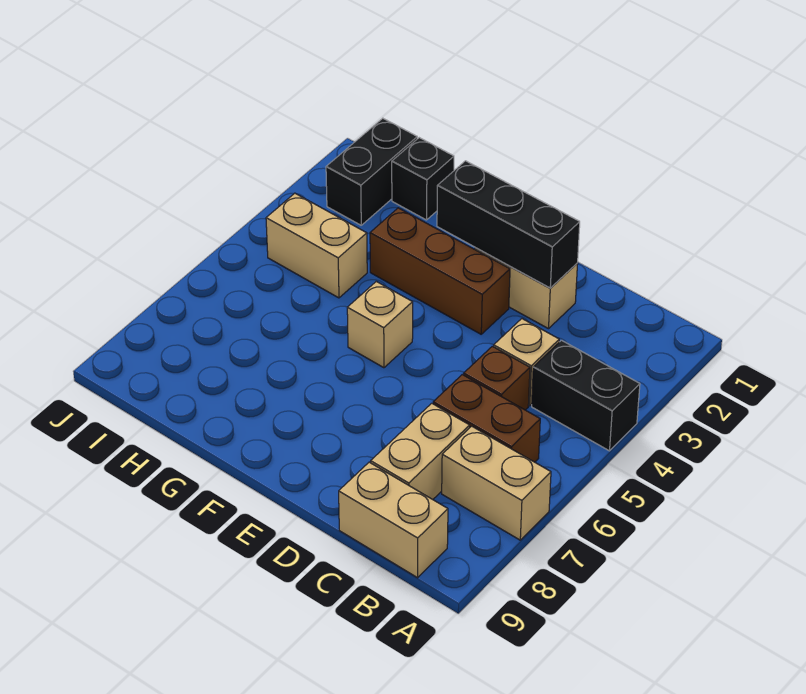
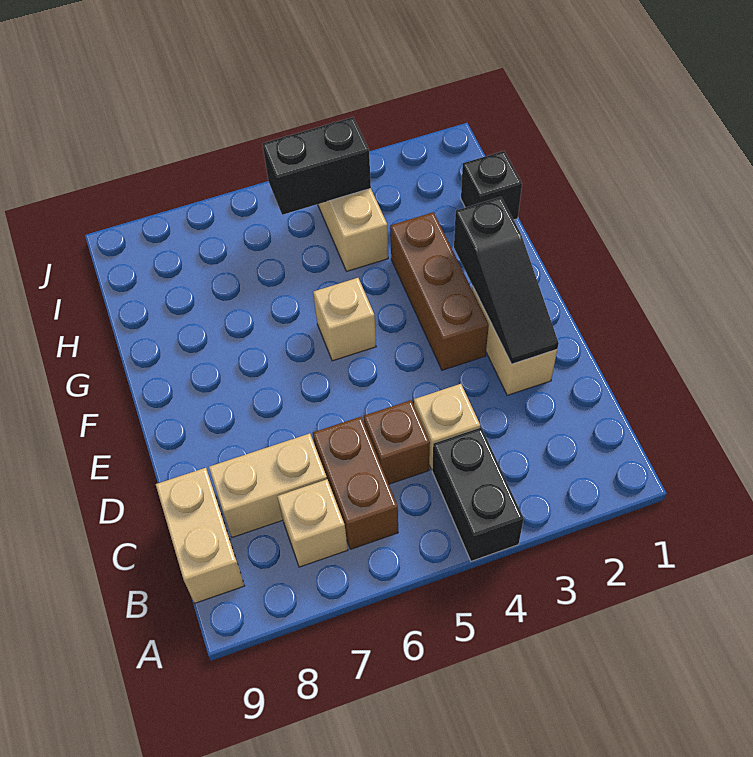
tan brick A7:B7 level 1 -> tan brick B7 level 1
black brick D2:F2 level 2 -> black slope D2:F2 level 2 top F
black brick I1:I2 level 1 -> black brick I4:I5 level 2

